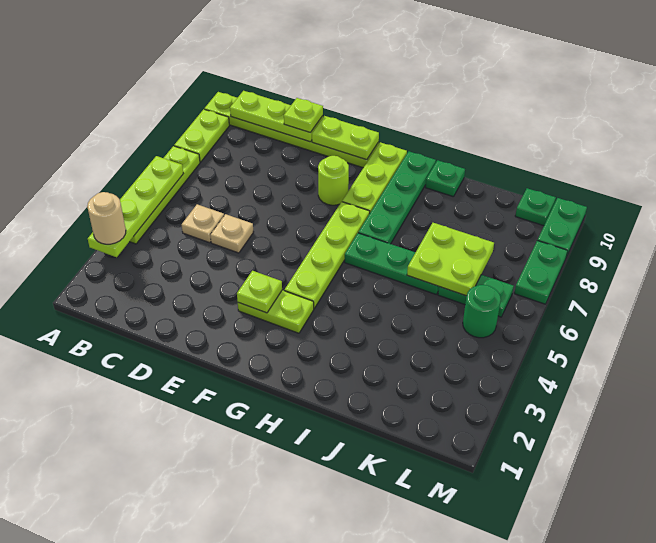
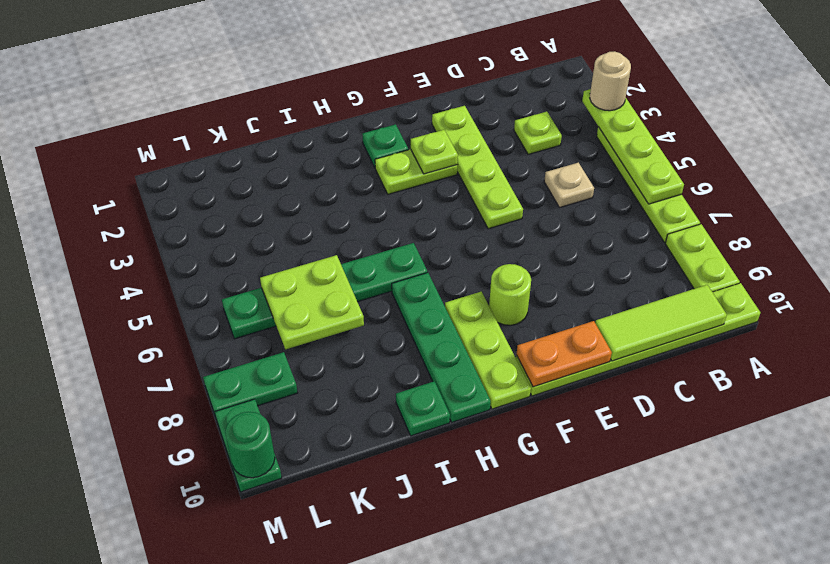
lime plate B10:D10 level 2 -> lime tile B10:D10 level 2
tan plate D5 level 1 -> none
lime plate D10 level 3 -> lime plate C3 level 1
lime plate E10:F10 level 2 -> orange plate E10:F10 level 2
lime plate G4:G7 level 1 -> lime plate E2:E5 level 1
green round brick L5 level 1 -> green round brick M10 level 2
green plate L10 level 1 -> green plate G2 level 1
green plate M7:M8 level 1 -> green plate L8:M8 level 1

